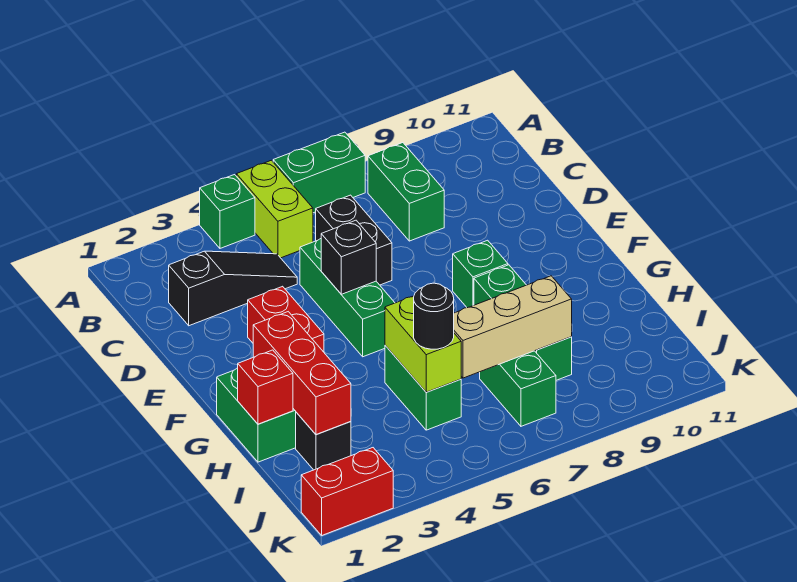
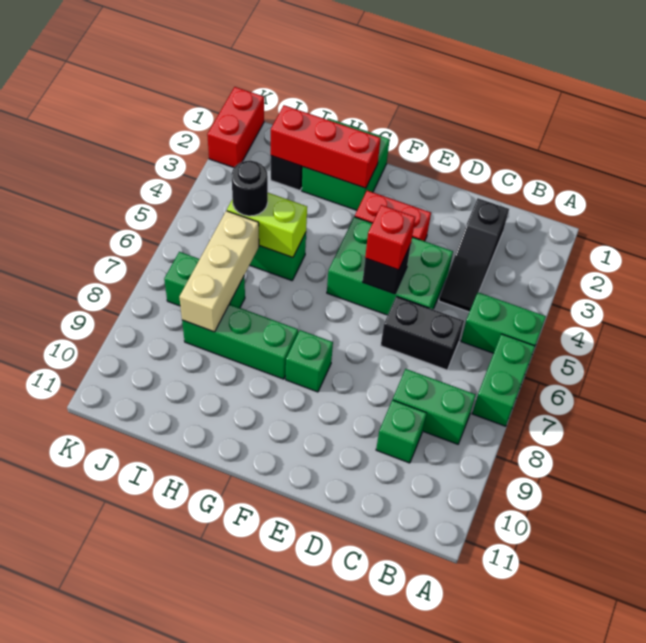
green brick A4 level 1 -> green brick C9 level 1
lime brick A5:B5 level 1 -> green brick A5:B5 level 1
green brick D5:F5 level 1 -> green brick D4:F5 level 1
red brick H1 level 2 -> red brick E5 level 3

